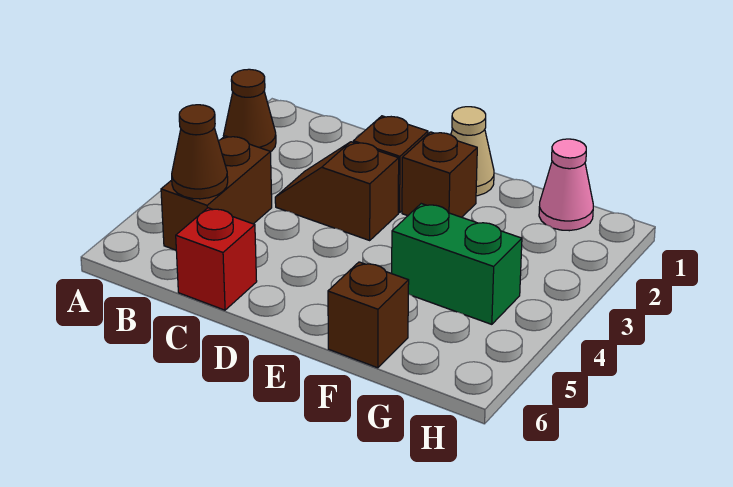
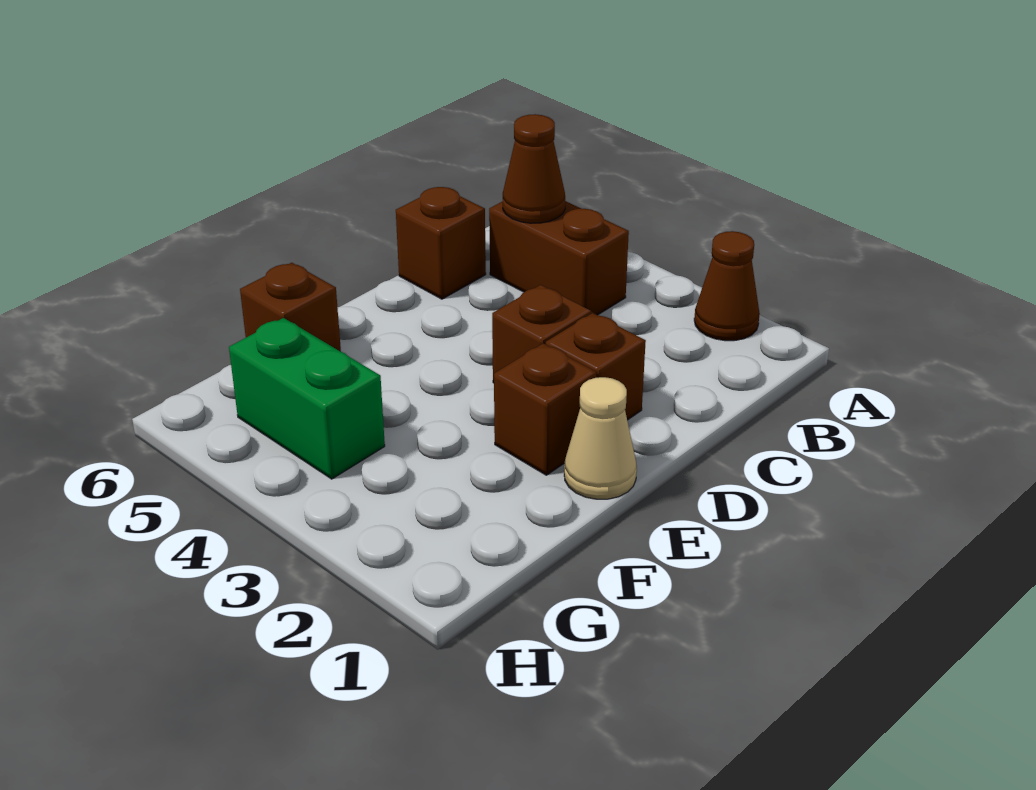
red brick C6 level 1 -> brown brick C6 level 1
green brick F4:G4 level 1 -> green brick G4:G5 level 1
pink cone G1 level 1 -> none

